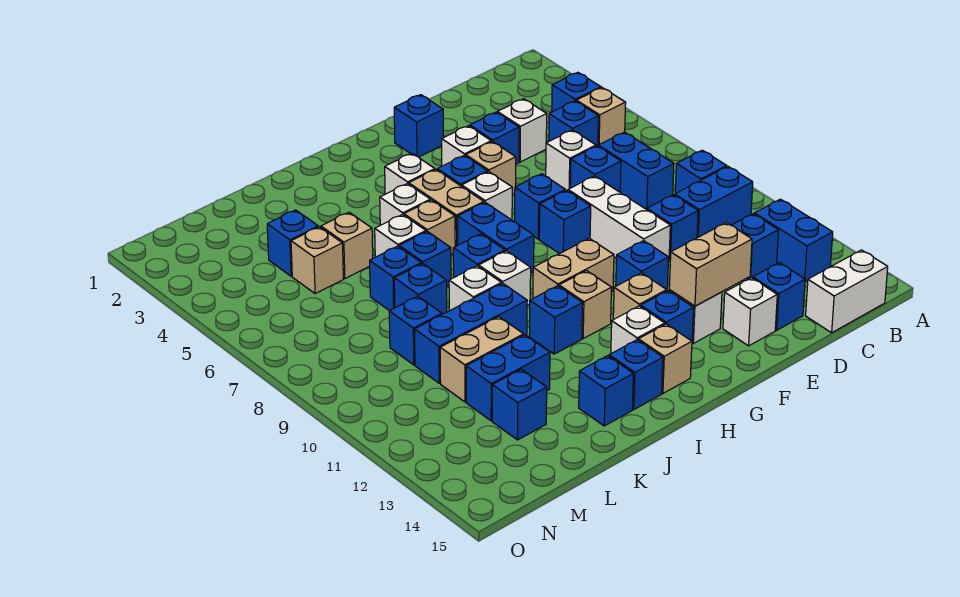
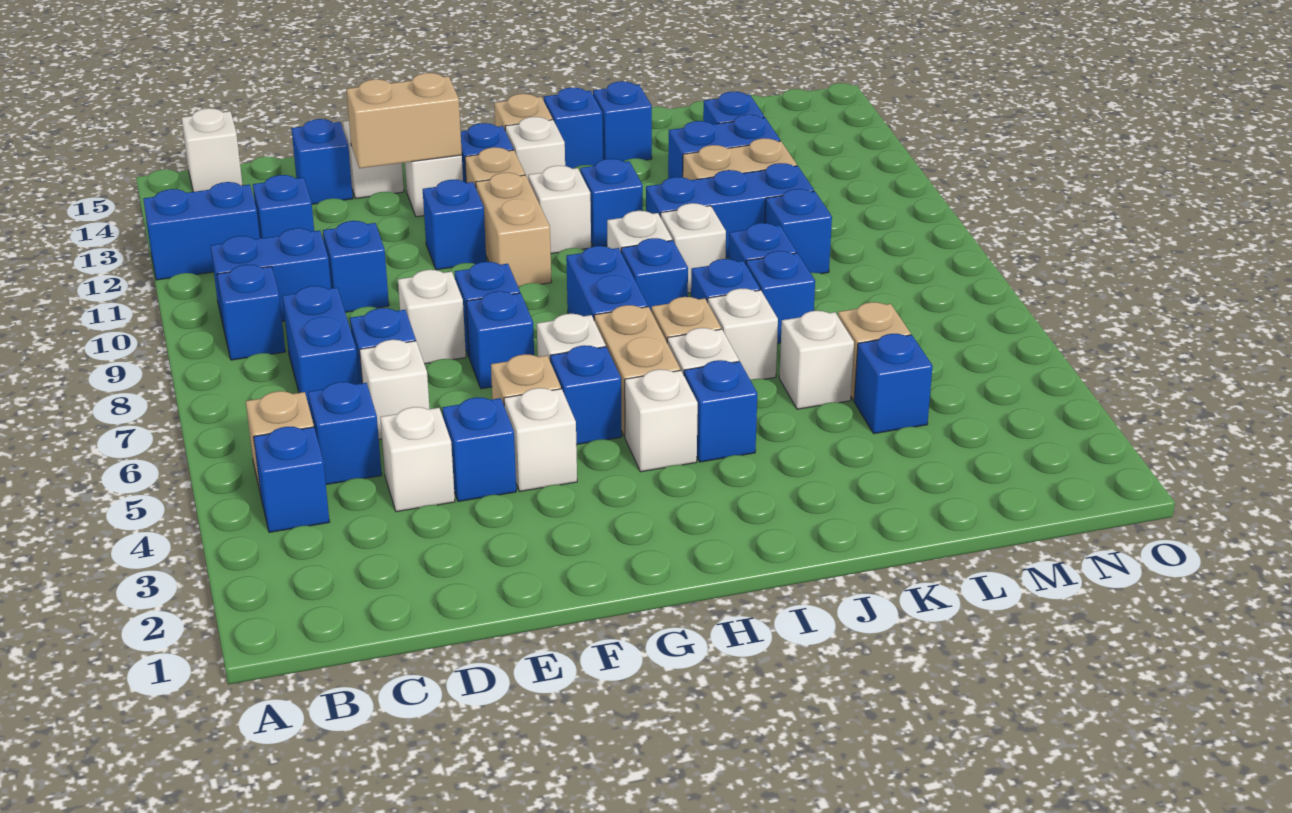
blue brick B12:B13 level 1 -> blue brick A12:B12 level 1
white brick B15:C15 level 1 -> white brick B15 level 1
white brick E8:E10 level 1 -> white brick E8 level 1
blue brick F2 level 1 -> blue brick I4 level 1
tan brick G10:H10 level 1 -> tan brick G10:G11 level 1
tan brick H11 level 1 -> white brick H11 level 1
tan brick K5 level 1 -> white brick K5 level 1

